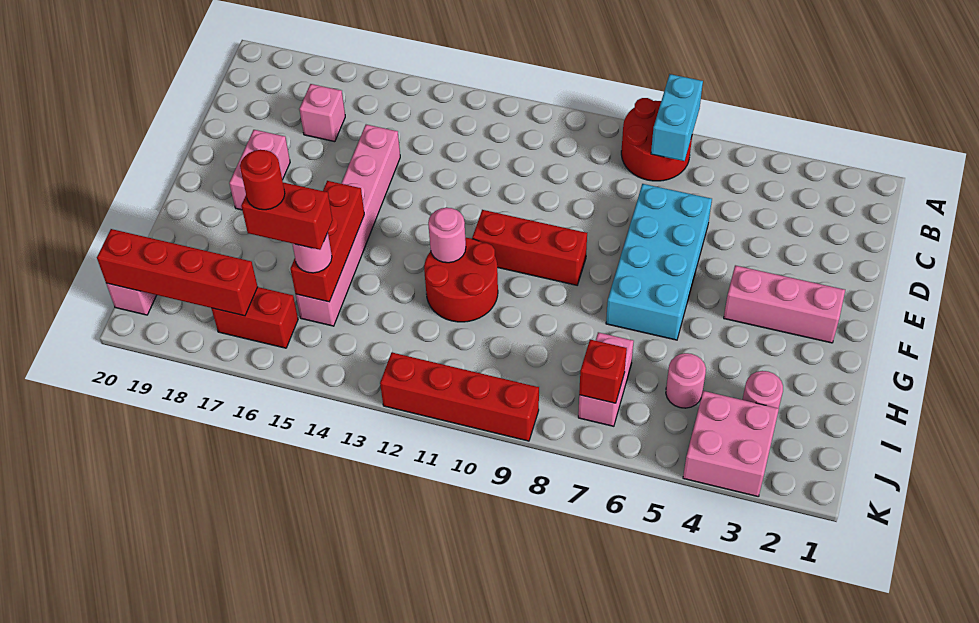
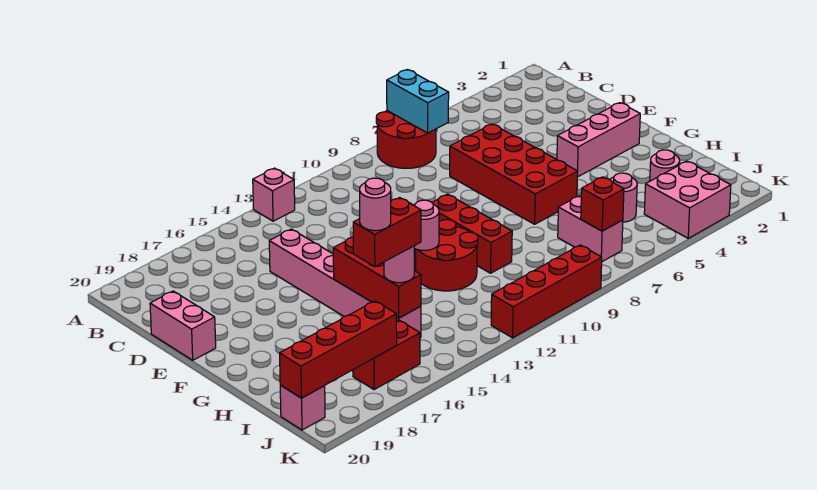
pink brick C17 level 1 -> pink brick A13 level 1
cyan brick D6:G7 level 1 -> red brick D6:G7 level 1
pink brick E18:F18 level 1 -> pink brick D20:E20 level 1
red brick F9:F11 level 1 -> red brick F10:H10 level 1
red round brick I16 level 5 -> pink round brick I16 level 5

